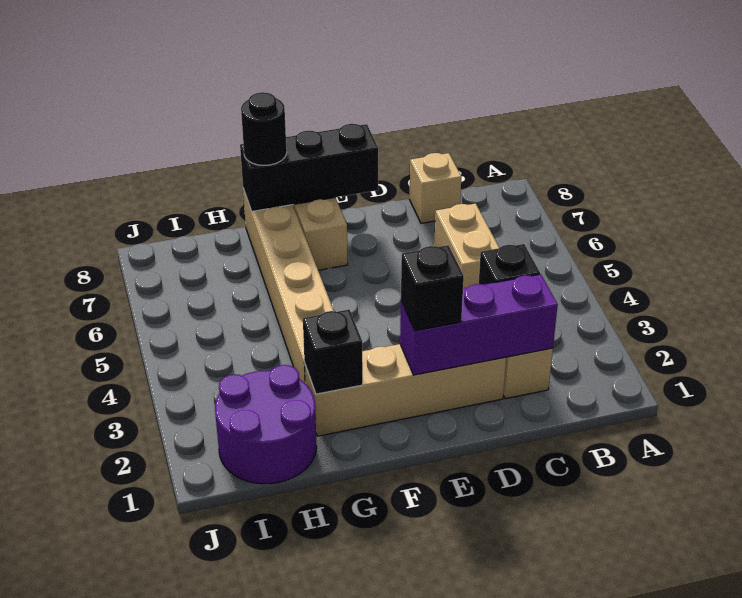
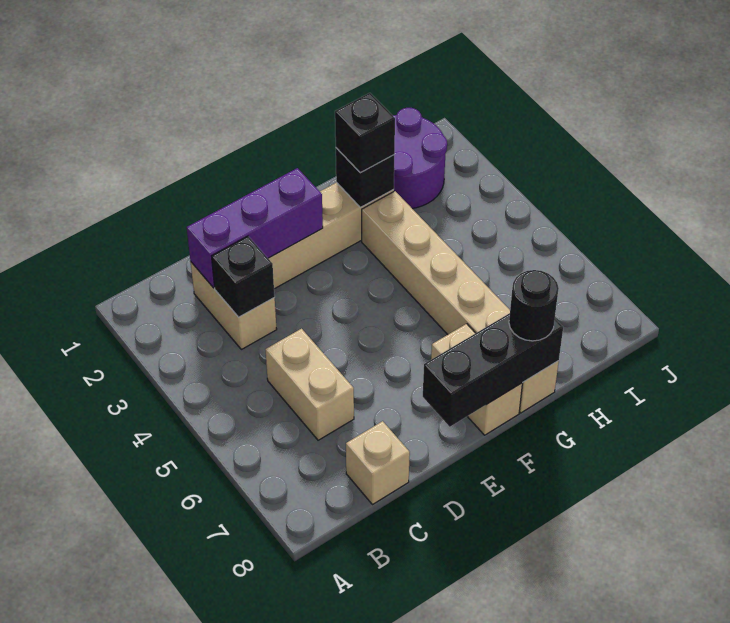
black brick E2 level 3 -> black brick G2 level 3

